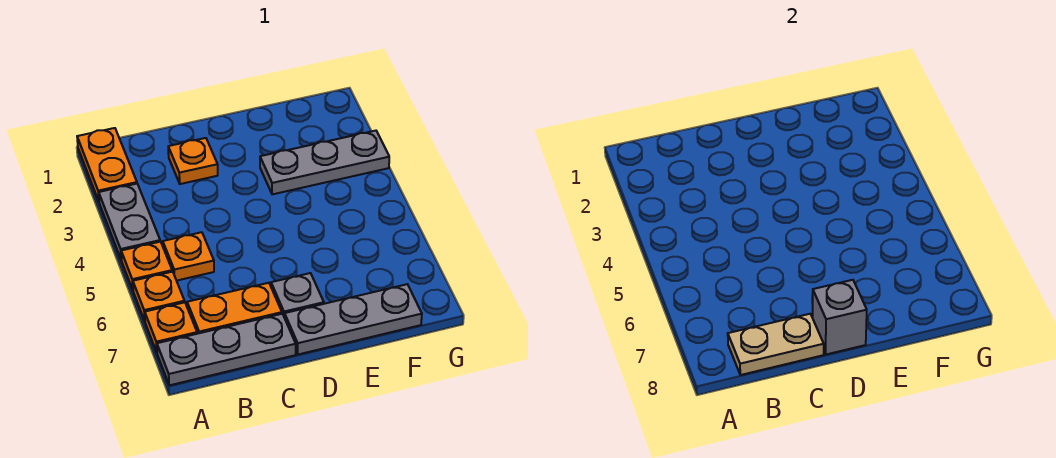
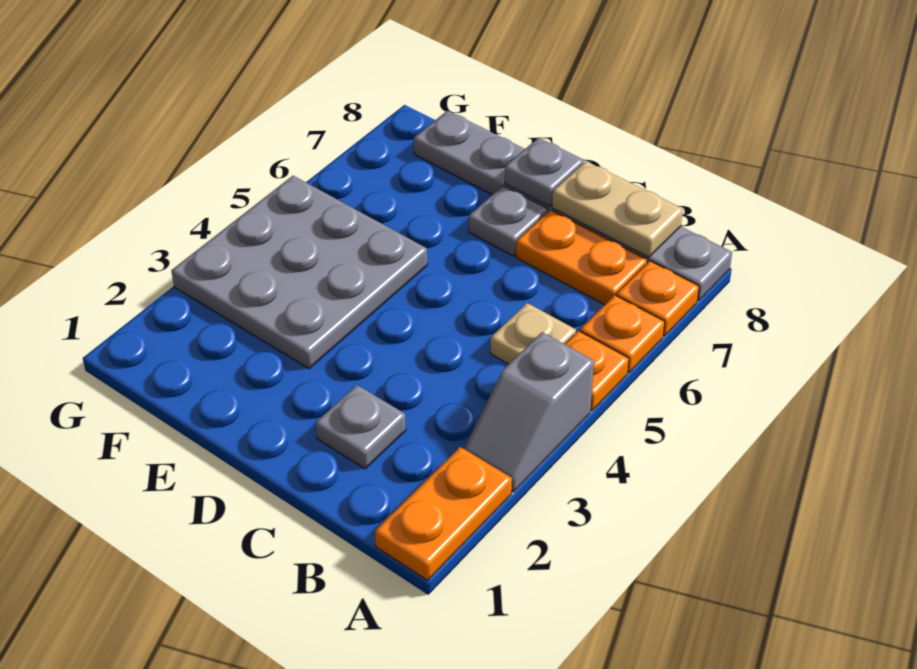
grey plate A3:A4 level 1 -> grey slope A3:A4 level 1 top 4
orange plate B5 level 1 -> tan plate B5 level 1
orange plate C2 level 1 -> grey plate C2 level 1
grey brick D8 level 2 -> grey plate D8 level 2
grey plate E3:G3 level 1 -> grey plate E3:G5 level 1

